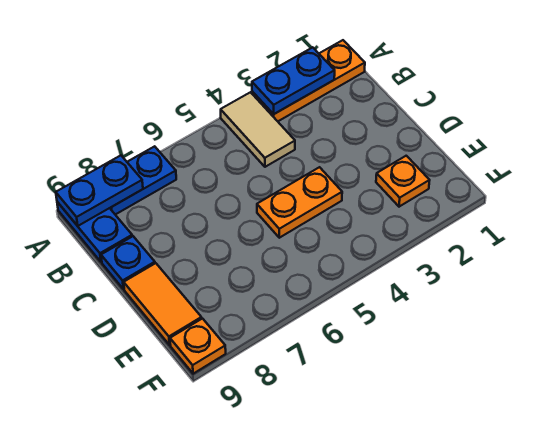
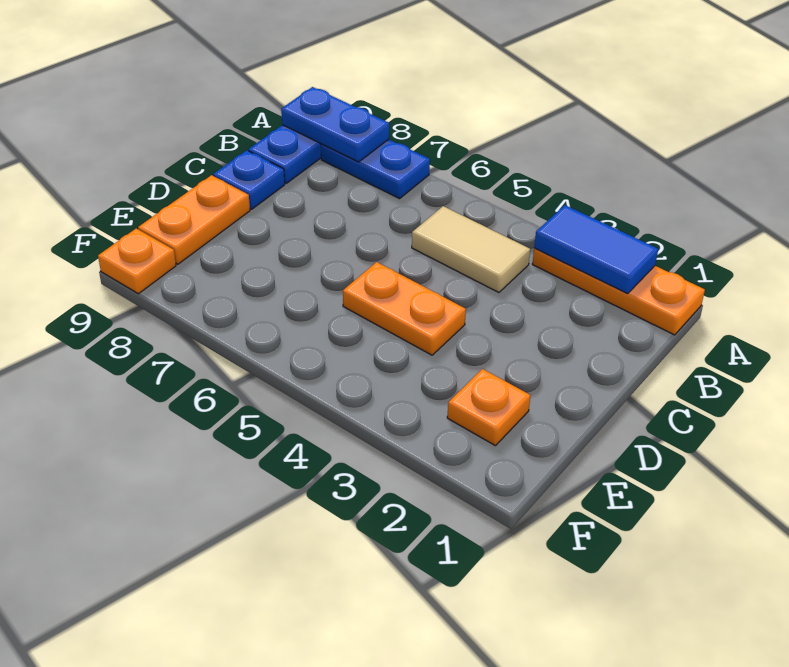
blue plate A2:A3 level 2 -> blue tile A2:A3 level 2
tan tile A4:B4 level 1 -> tan tile B4:B5 level 1
orange tile D9:E9 level 1 -> orange plate D9:E9 level 1

